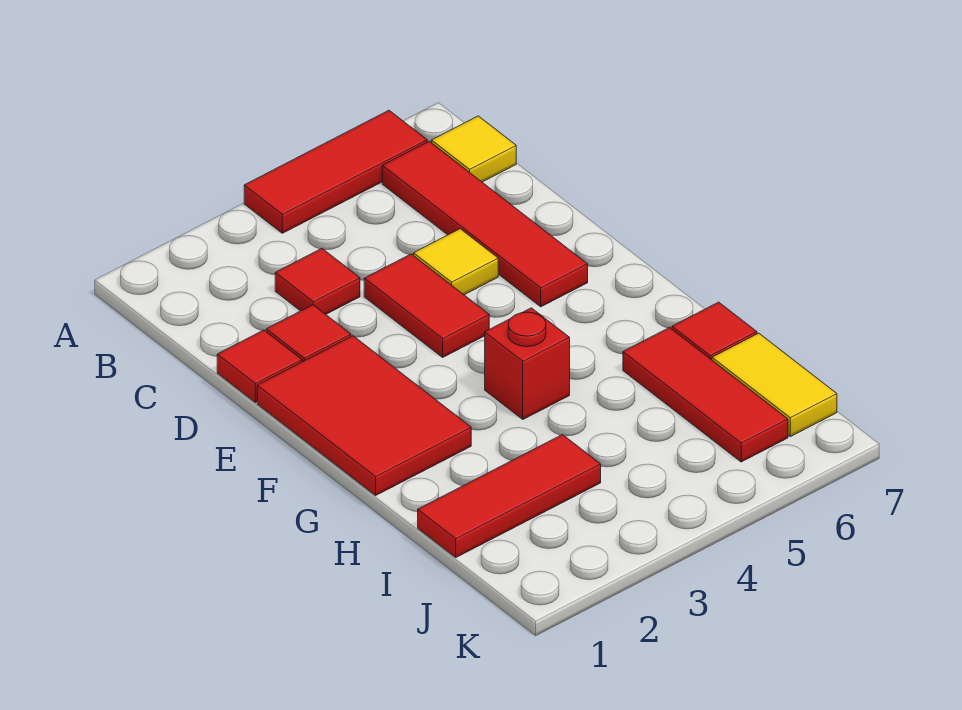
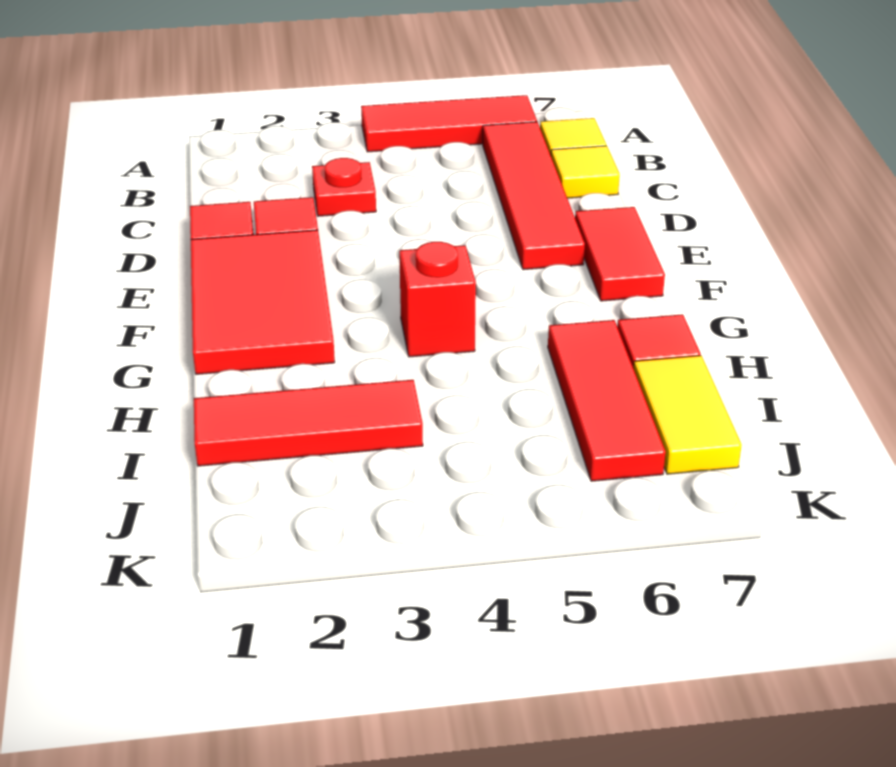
red tile C3 level 1 -> red plate C3 level 1
red tile D4:E4 level 1 -> red tile E7:F7 level 1
yellow tile D5 level 1 -> yellow tile C7 level 1

